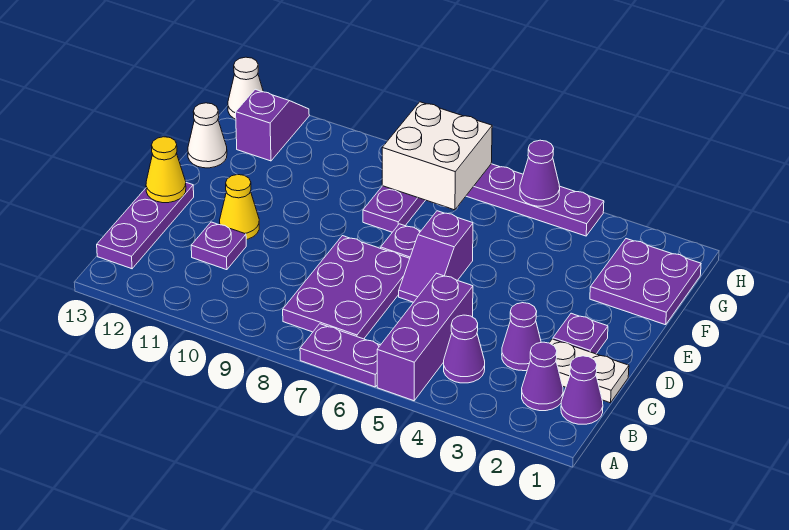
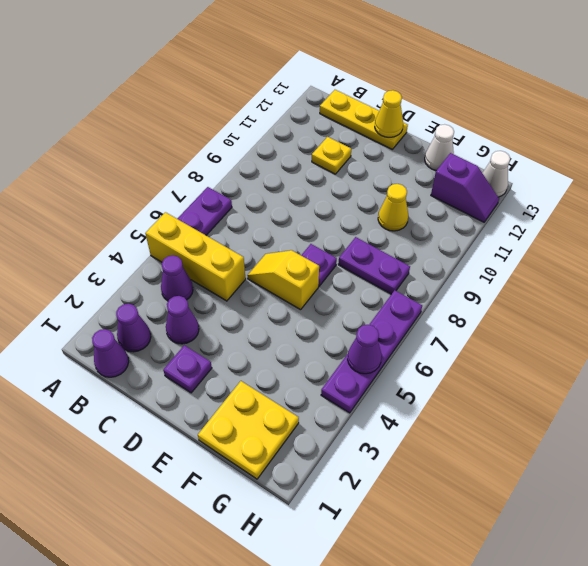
purple brick A5:C5 level 1 -> yellow brick A5:C5 level 1
purple plate B7:D8 level 1 -> none
purple plate B13:D13 level 1 -> yellow plate B13:D13 level 1
white plate C1:C2 level 1 -> none
purple plate C11 level 1 -> yellow plate C11 level 1
purple slope D6:E6 level 1 top E -> yellow slope D6:E6 level 1 top E
yellow cone D11 level 1 -> yellow cone F10 level 1
purple plate F1:G2 level 1 -> yellow plate F1:G2 level 1
white brick G7:H8 level 2 -> none

